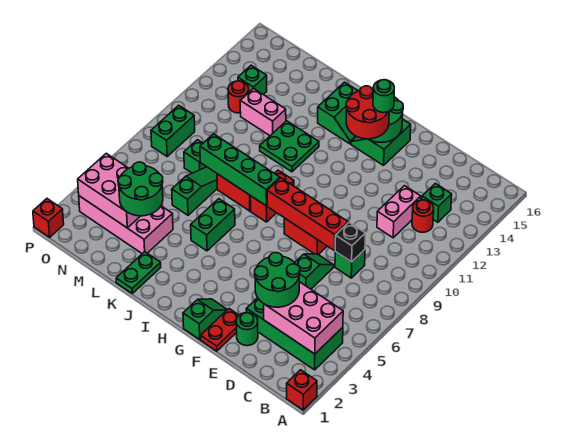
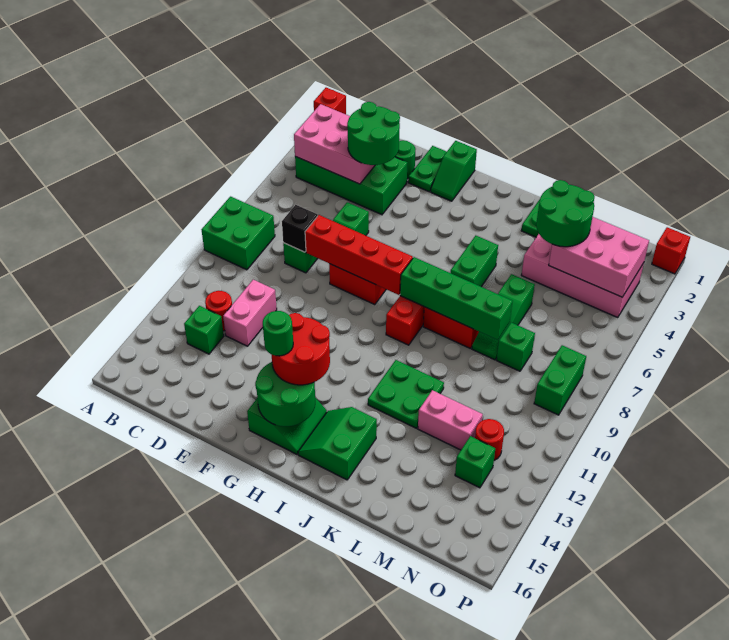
none -> green brick A8:B9 level 1
red plate F1:F2 level 1 -> green plate F1:F2 level 1

